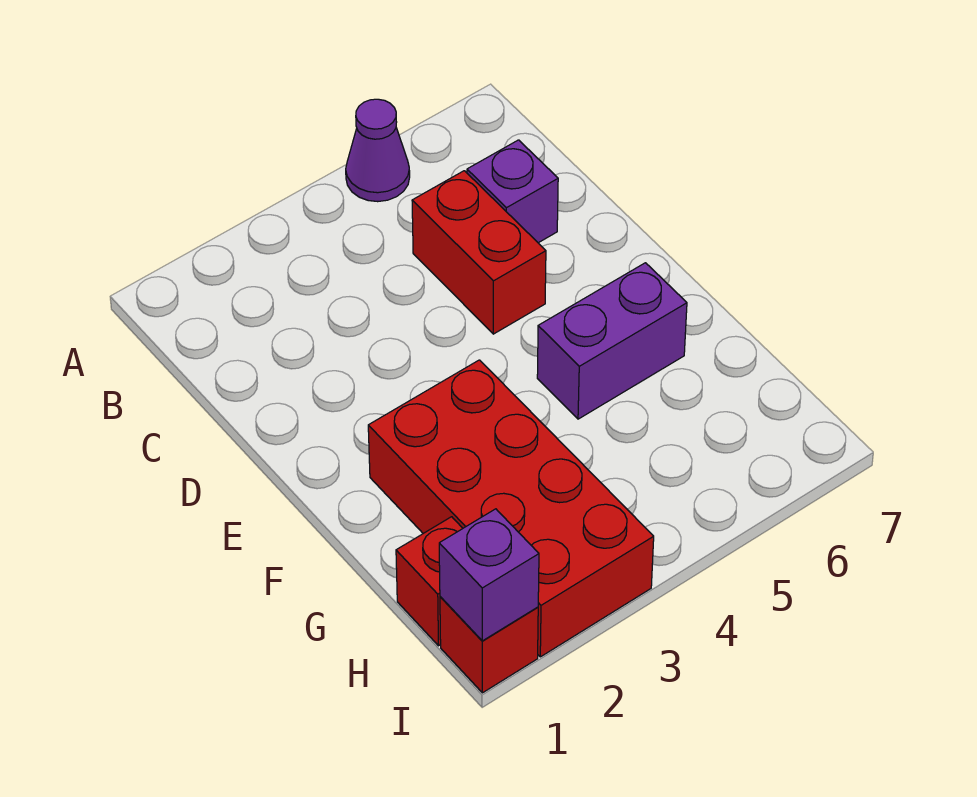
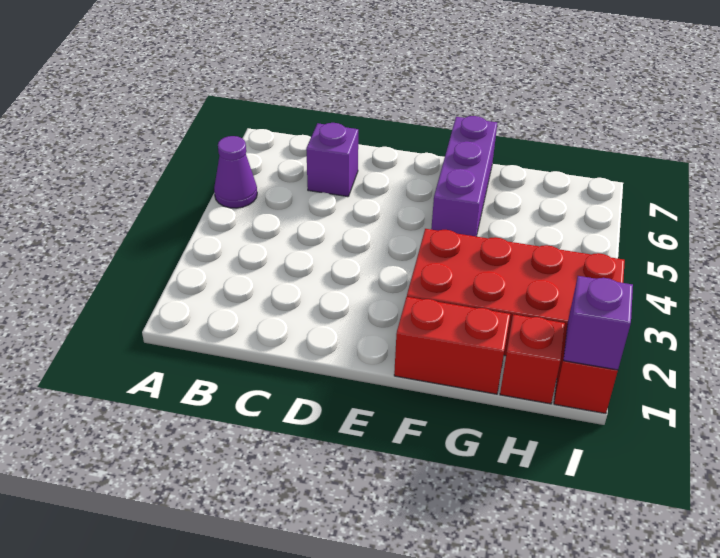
red brick C5:D5 level 1 -> red brick F1:G1 level 1
purple brick F5:F6 level 1 -> purple brick F5:F7 level 1

